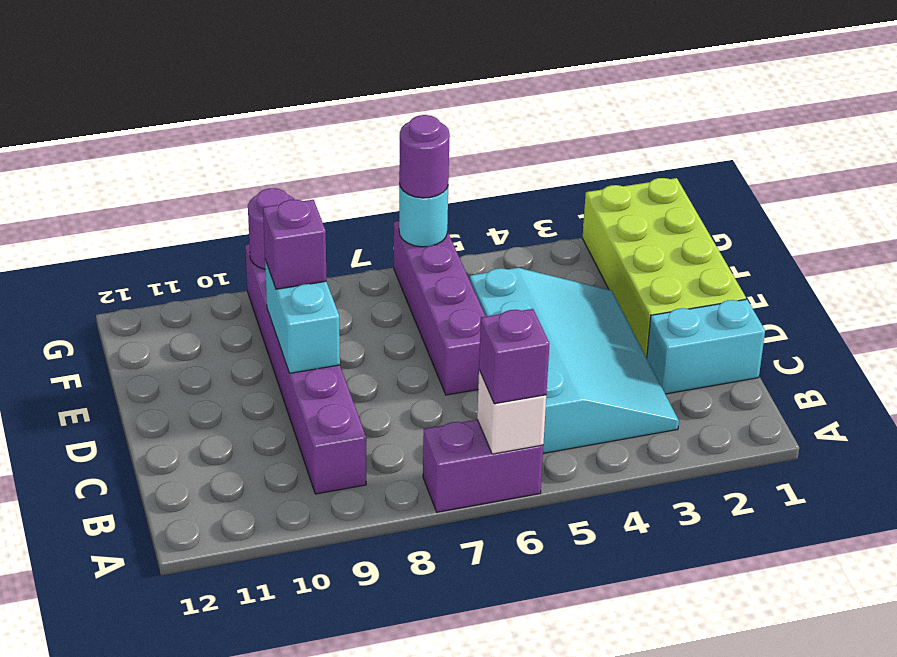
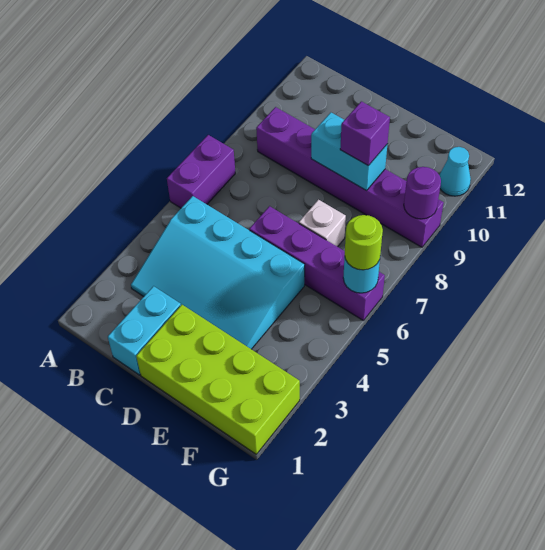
white brick A6 level 2 -> white brick E7 level 1
purple brick A6 level 3 -> none
purple round brick G6 level 3 -> lime round brick G6 level 3
none -> cyan cone G11 level 1

